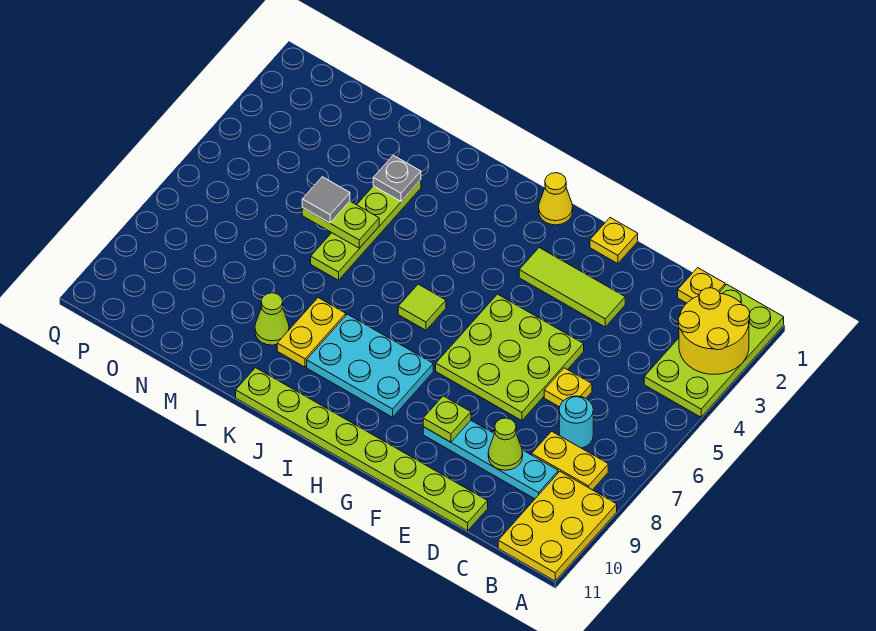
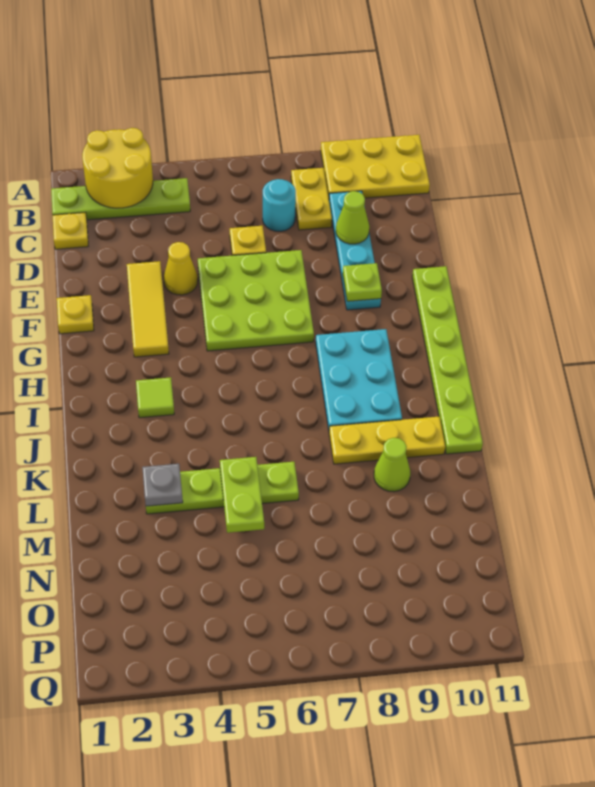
lime plate A1:B4 level 1 -> lime plate B1:B4 level 1
lime plate D11:K11 level 1 -> lime plate F11:K11 level 1
lime tile E3:G3 level 1 -> yellow tile E3:G3 level 1
yellow cone H1 level 1 -> yellow cone E4 level 1
lime tile I6 level 1 -> lime tile I3 level 1
yellow plate K8:K9 level 1 -> yellow plate K8:K10 level 1
grey tile M5 level 3 -> none

